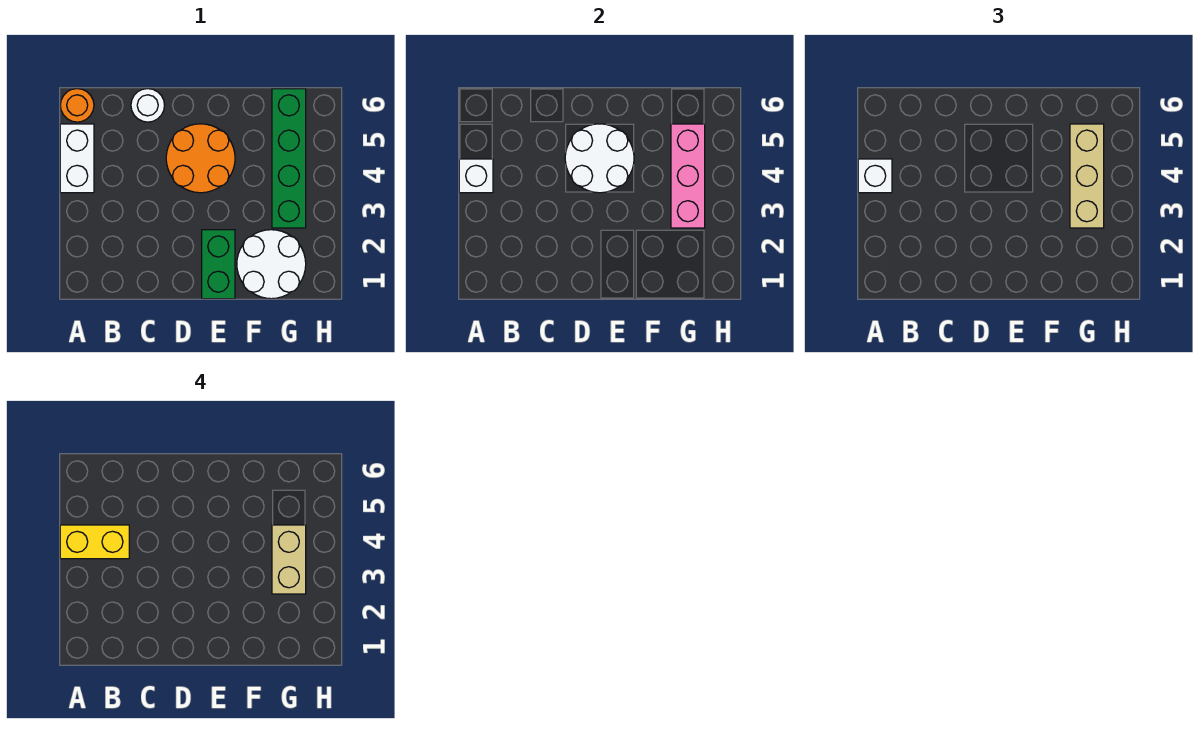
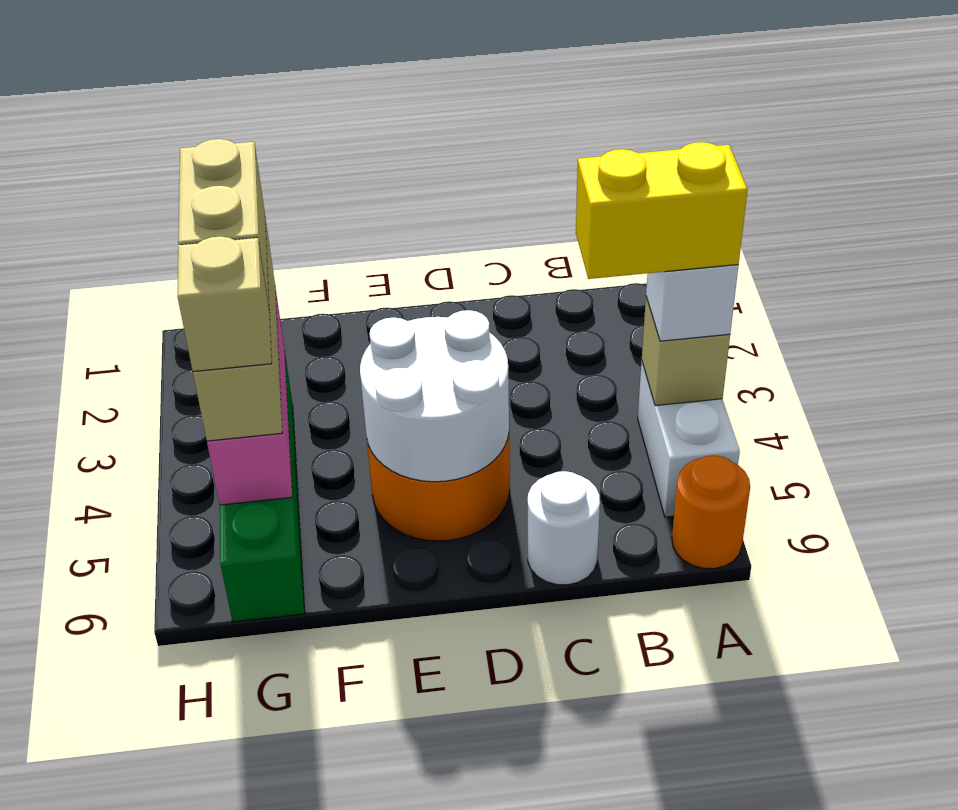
white brick A4 level 2 -> tan brick A4 level 2
green brick E1:E2 level 1 -> none
white round brick F1:G2 level 1 -> none
none -> tan brick G5 level 4

